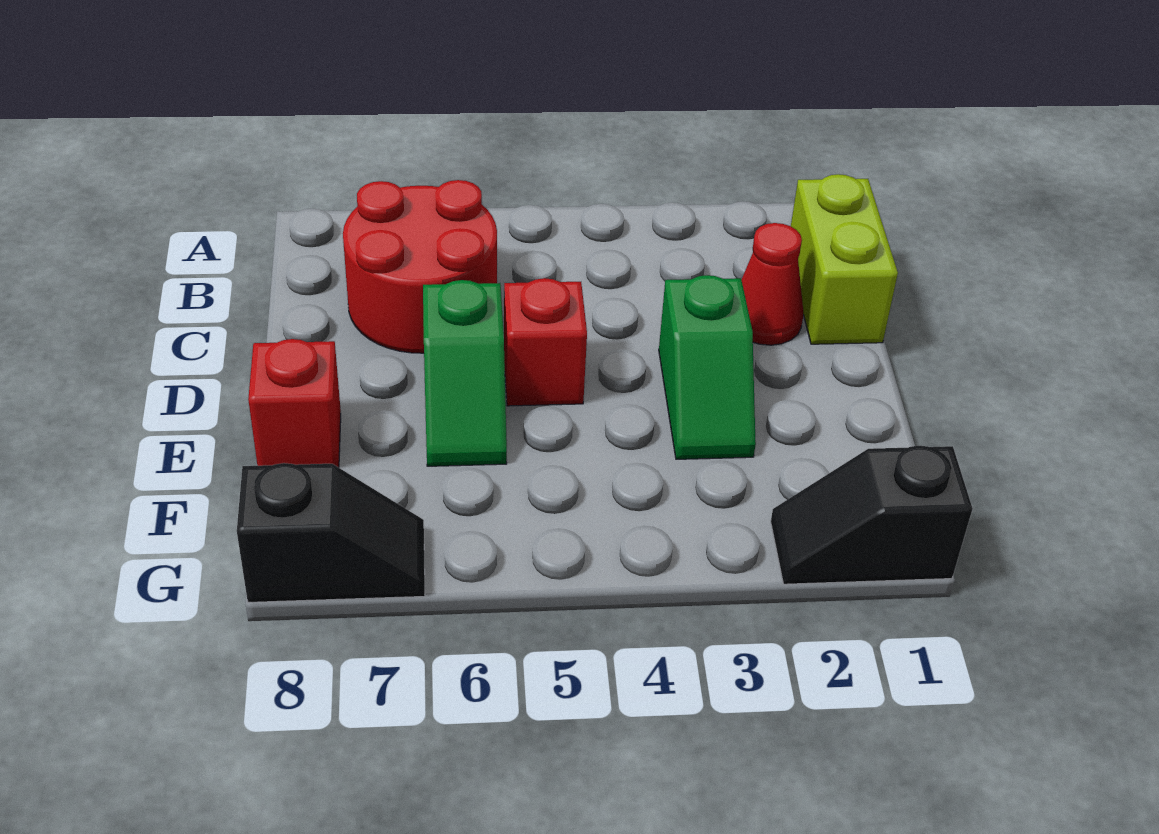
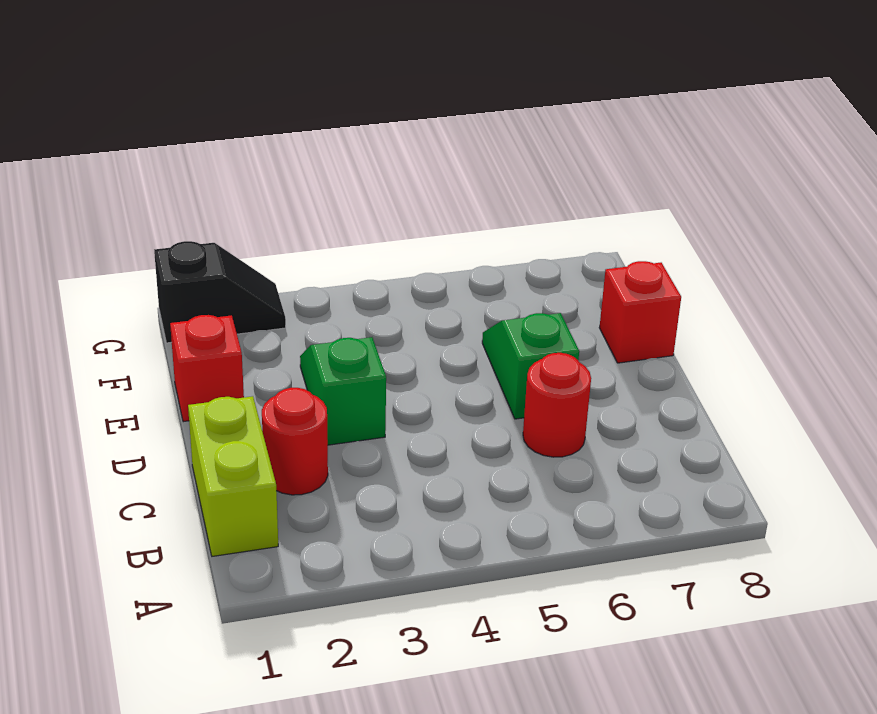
red round brick B6:C7 level 1 -> red round brick C6 level 1
red cone C2 level 1 -> red round brick C2 level 1
red brick D5 level 1 -> red brick E1 level 1
black slope G7:G8 level 1 top 8 -> none

